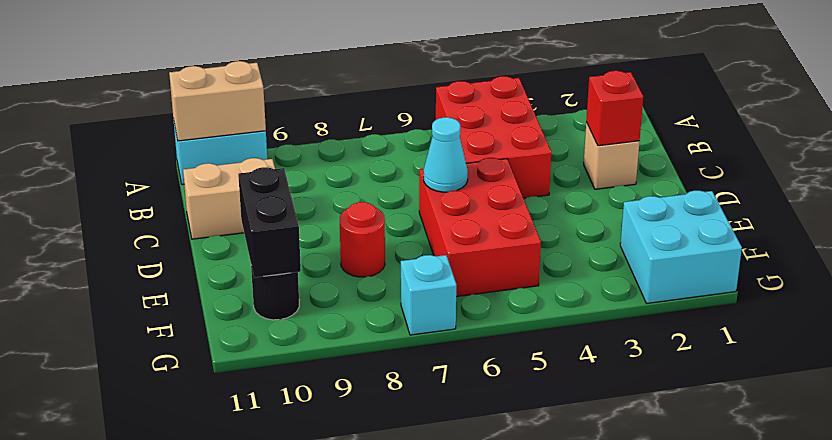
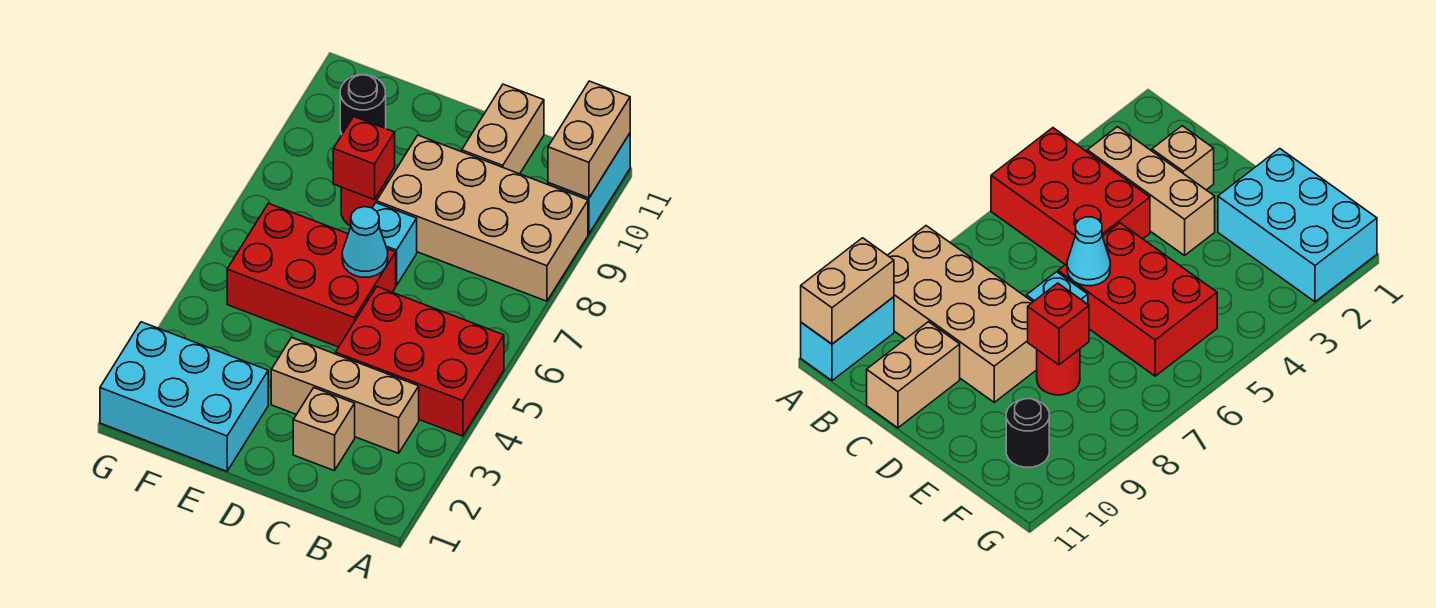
none -> tan brick A8:D9 level 1
none -> tan brick B3:D3 level 1
red brick C2 level 2 -> red brick E8 level 2
black brick E10:F10 level 2 -> none
cyan brick F1:G2 level 1 -> cyan brick E1:G2 level 1
cyan brick G7 level 1 -> cyan brick D7 level 1

